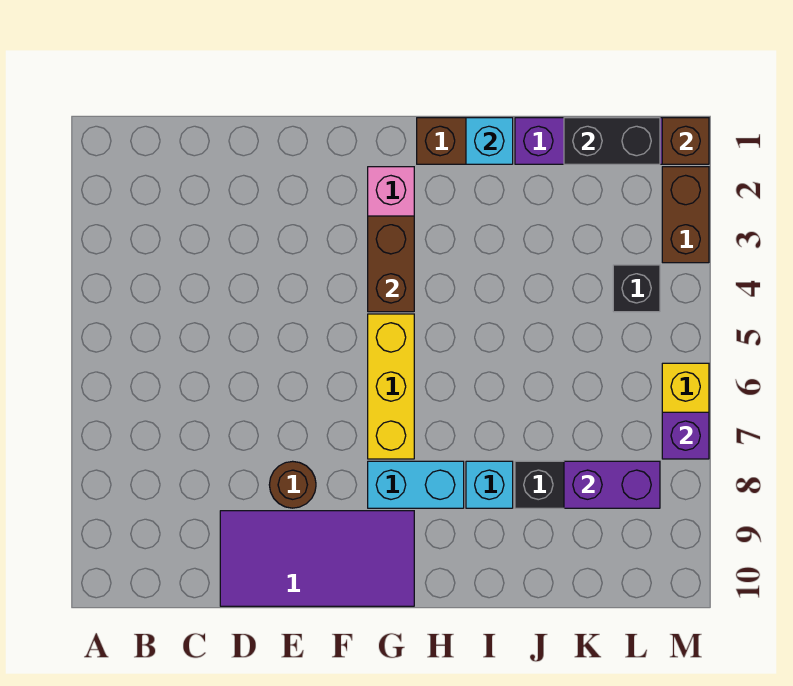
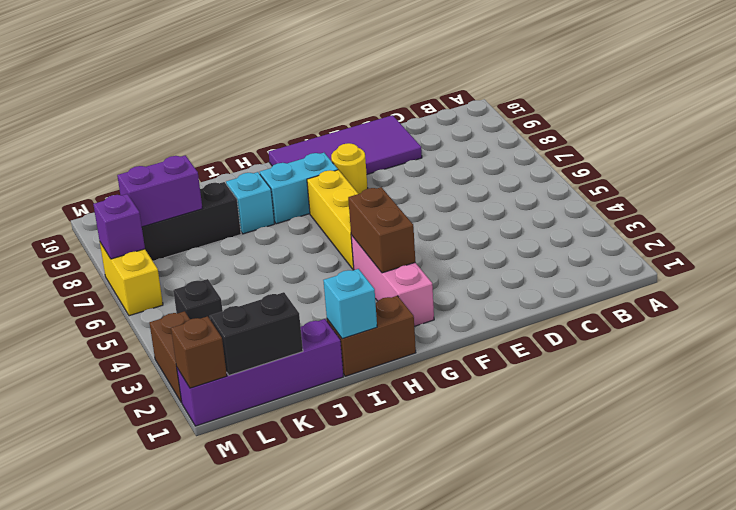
brown round brick E8 level 1 -> none
none -> yellow round brick F8 level 1

